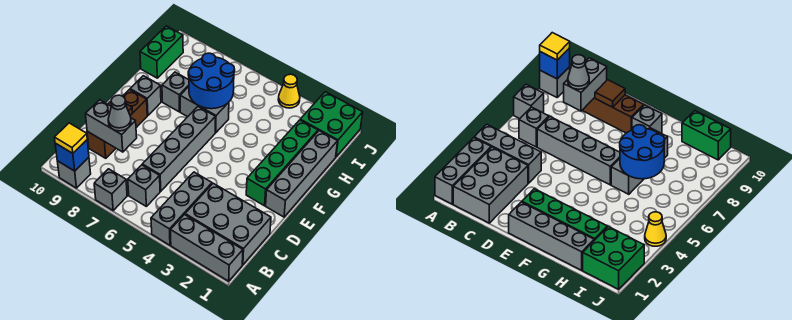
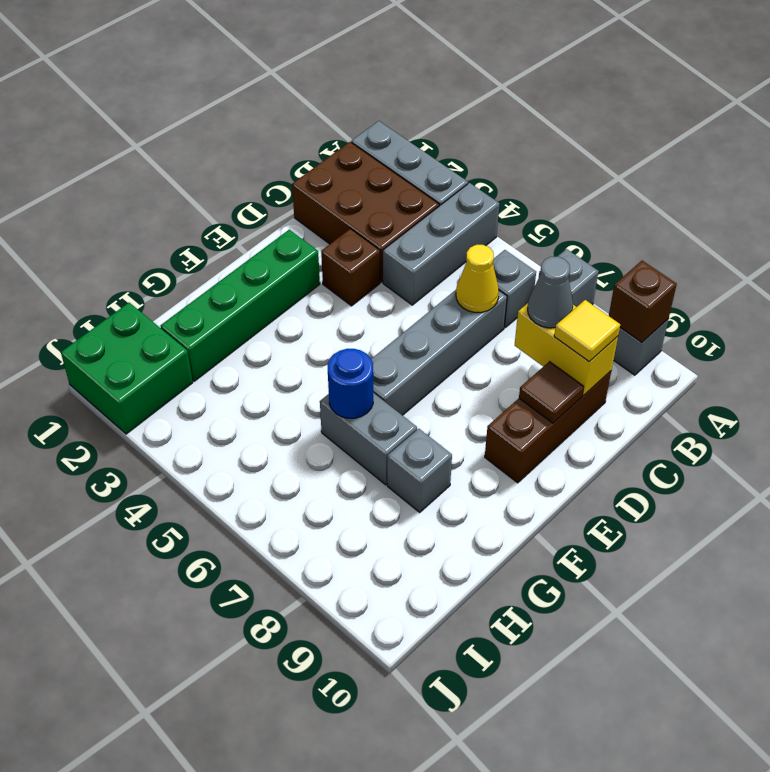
blue brick A9 level 2 -> brown brick A9 level 2
yellow tile A9 level 3 -> yellow tile C9 level 3
grey brick B1:C3 level 1 -> brown brick B1:C3 level 1
grey brick C8:C9 level 2 -> yellow brick C8:C9 level 2
none -> brown brick D3 level 1
grey brick E1:H1 level 1 -> none
grey brick F9 level 1 -> none
blue round brick G6:H7 level 2 -> blue round brick G6 level 2
green brick H10:I10 level 1 -> none
yellow cone J4 level 1 -> yellow cone C6 level 2

